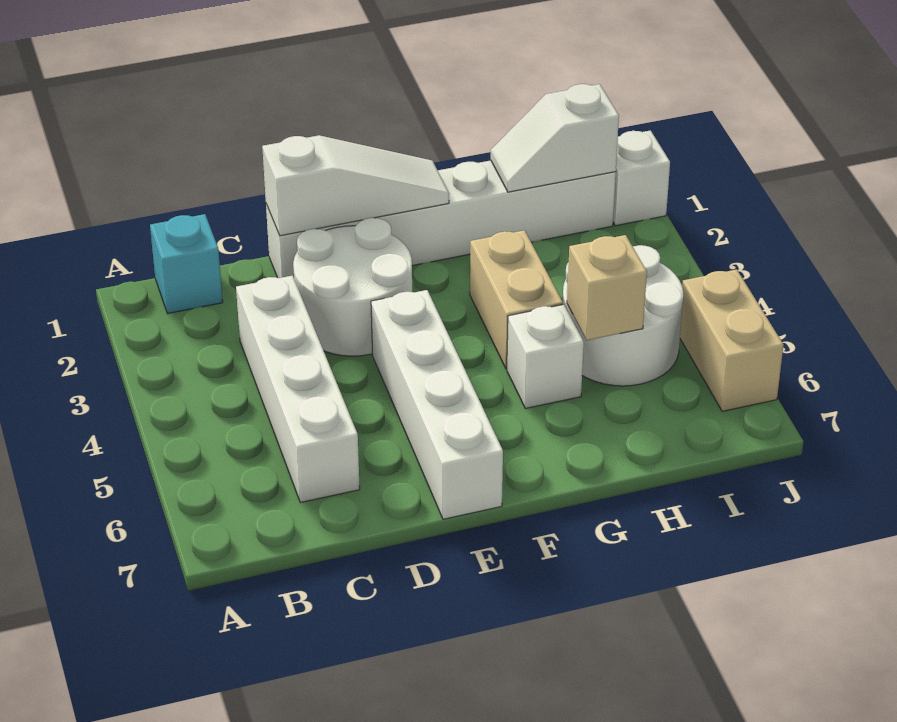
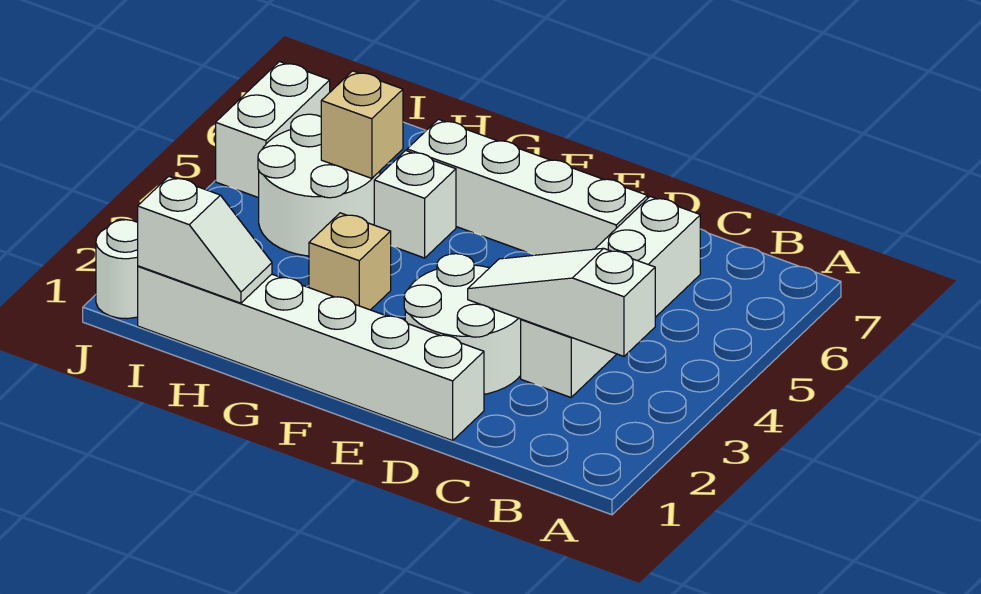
cyan brick B1 level 1 -> none
white slope D1:F1 level 2 top D -> white slope B3:D3 level 2 top B
white brick E4:E7 level 1 -> white brick D6:G6 level 1
tan brick G3:G4 level 1 -> tan brick G3 level 1
white brick J1 level 1 -> white round brick J1 level 1
tan brick J5:J6 level 1 -> white brick J5:J6 level 1

